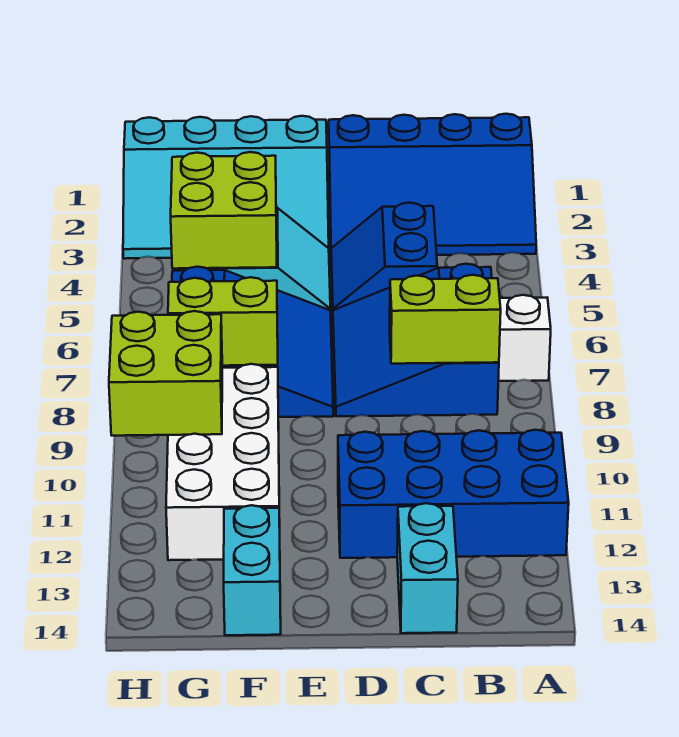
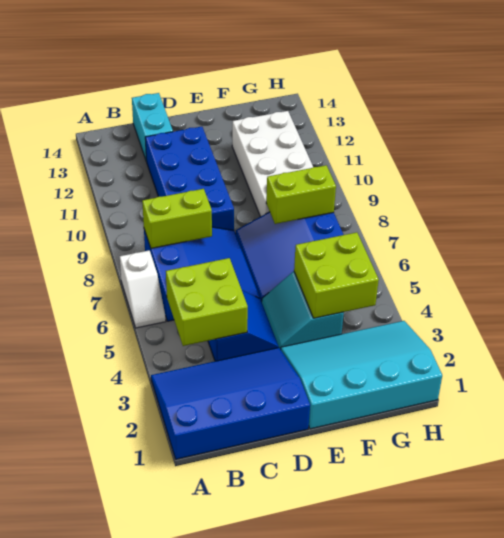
blue brick A11:D12 level 1 -> blue brick C9:D12 level 1
cyan brick F13:F14 level 1 -> none
lime brick G9:H10 level 2 -> lime brick B4:C5 level 2

